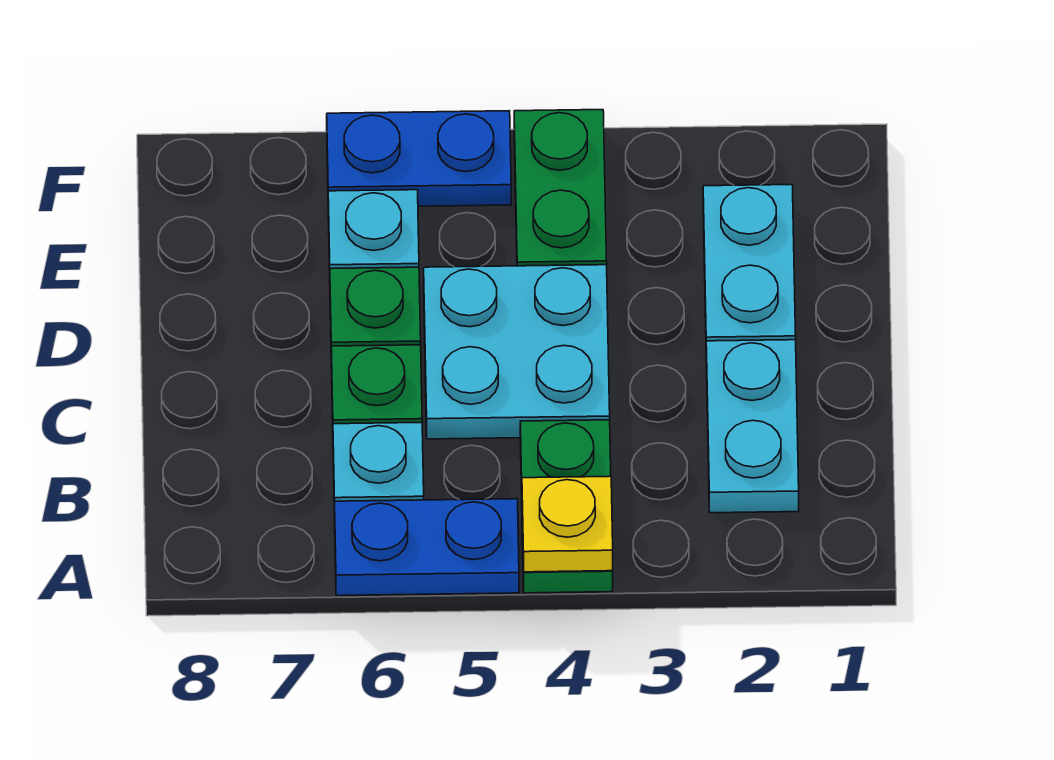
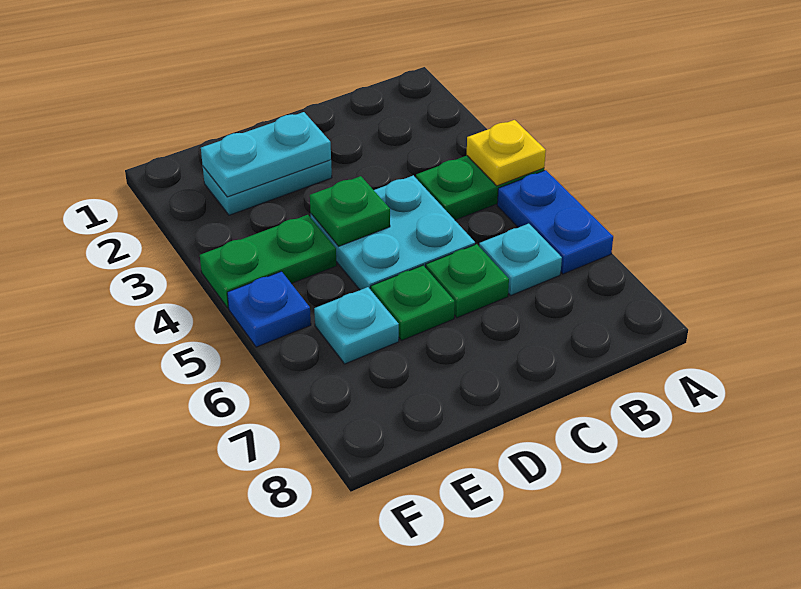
cyan plate B2:C2 level 1 -> cyan plate D2:E2 level 2
none -> green plate D4 level 2
blue plate F5:F6 level 1 -> blue plate F5 level 1

